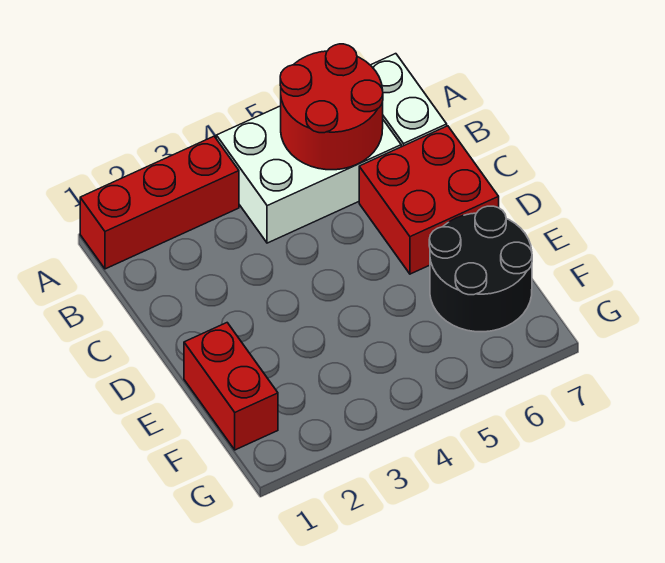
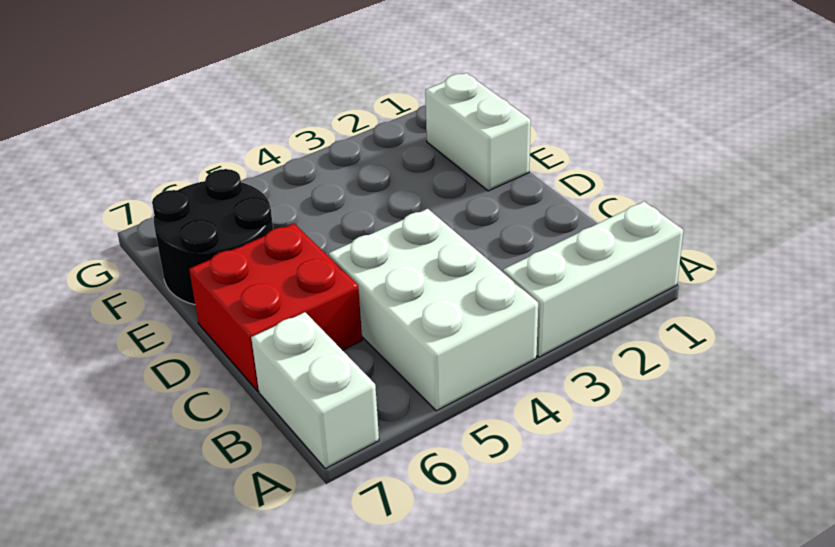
red brick A1:A3 level 1 -> white brick A1:A3 level 1
white brick A4:B6 level 1 -> white brick A4:C5 level 1
red round brick A5:B6 level 2 -> none
red brick E1:F1 level 1 -> white brick E1:F1 level 1

